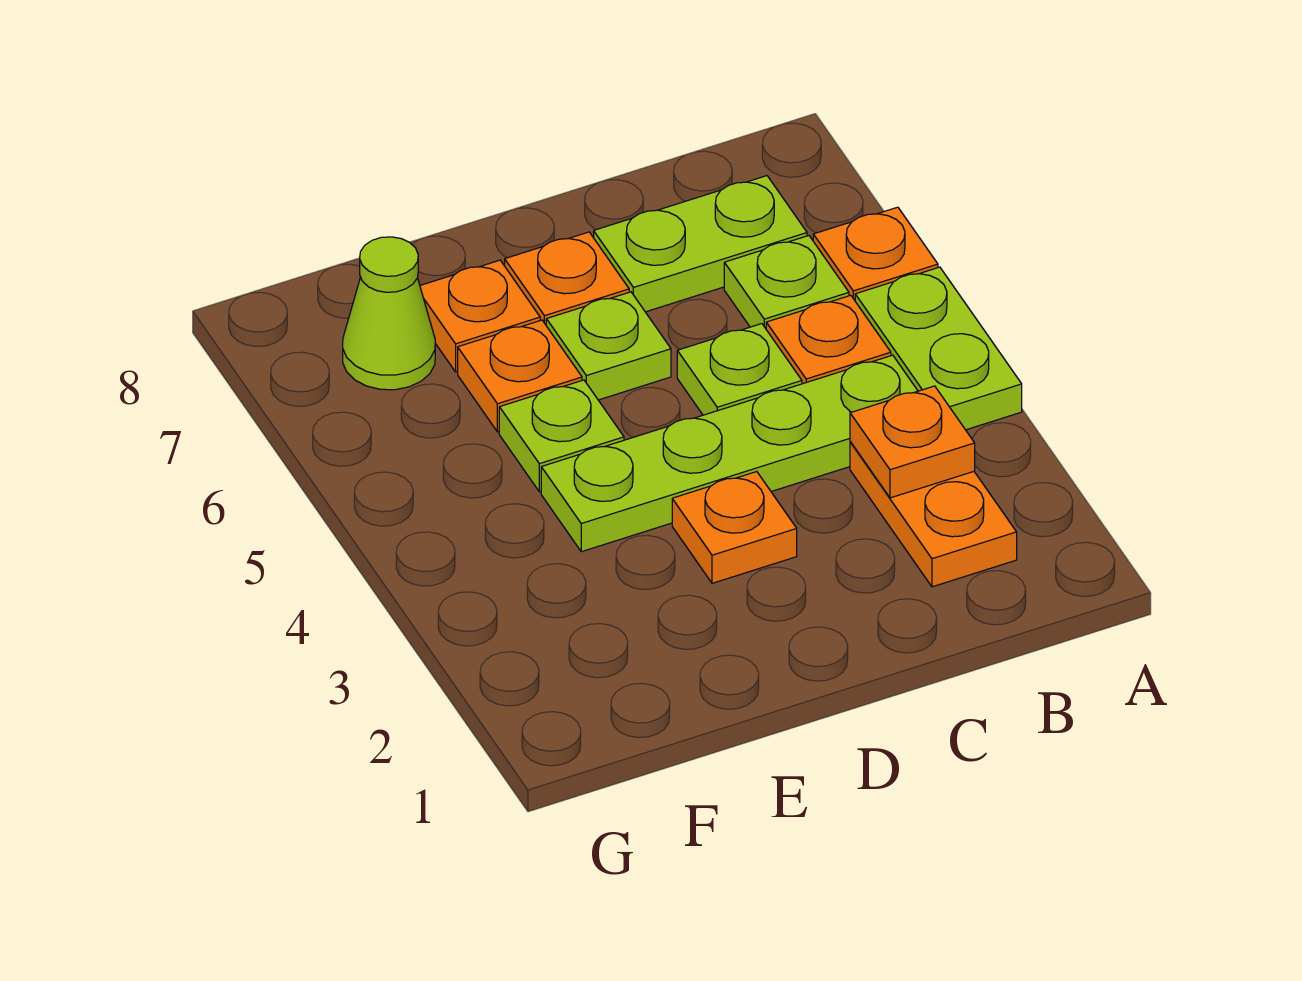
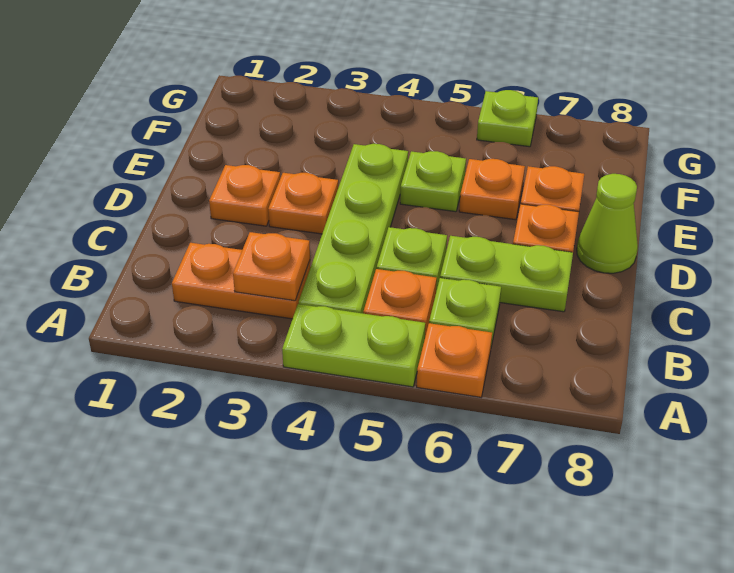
lime plate B7:C7 level 1 -> lime plate C6:C7 level 1
none -> orange plate D2 level 1
lime plate D6 level 1 -> lime plate G6 level 1
lime cone F7 level 1 -> lime cone D8 level 1

